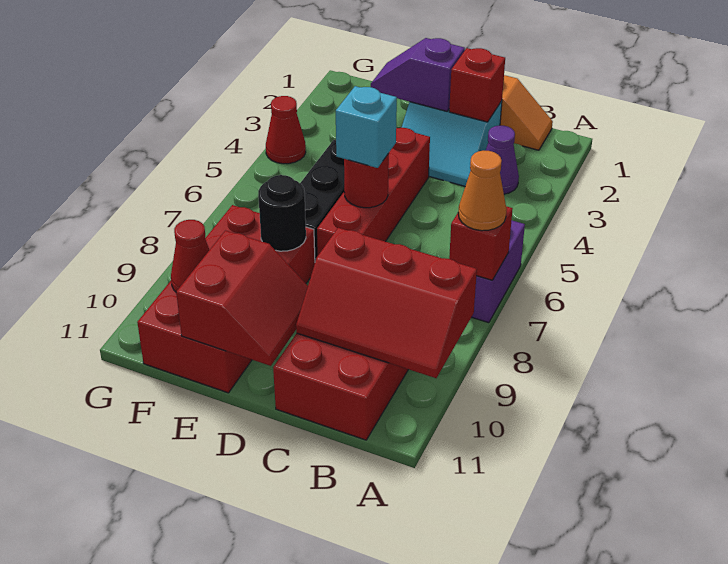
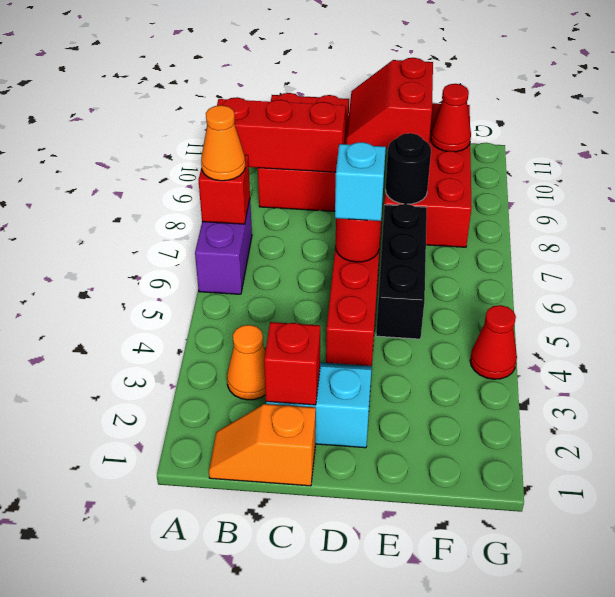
purple cone B3 level 1 -> orange cone B3 level 1
purple slope D2:E2 level 2 top D -> none

